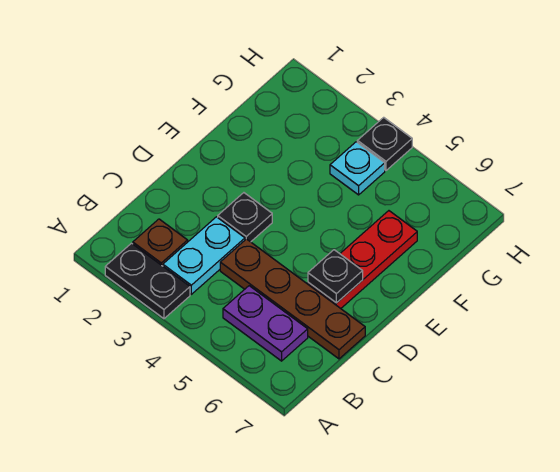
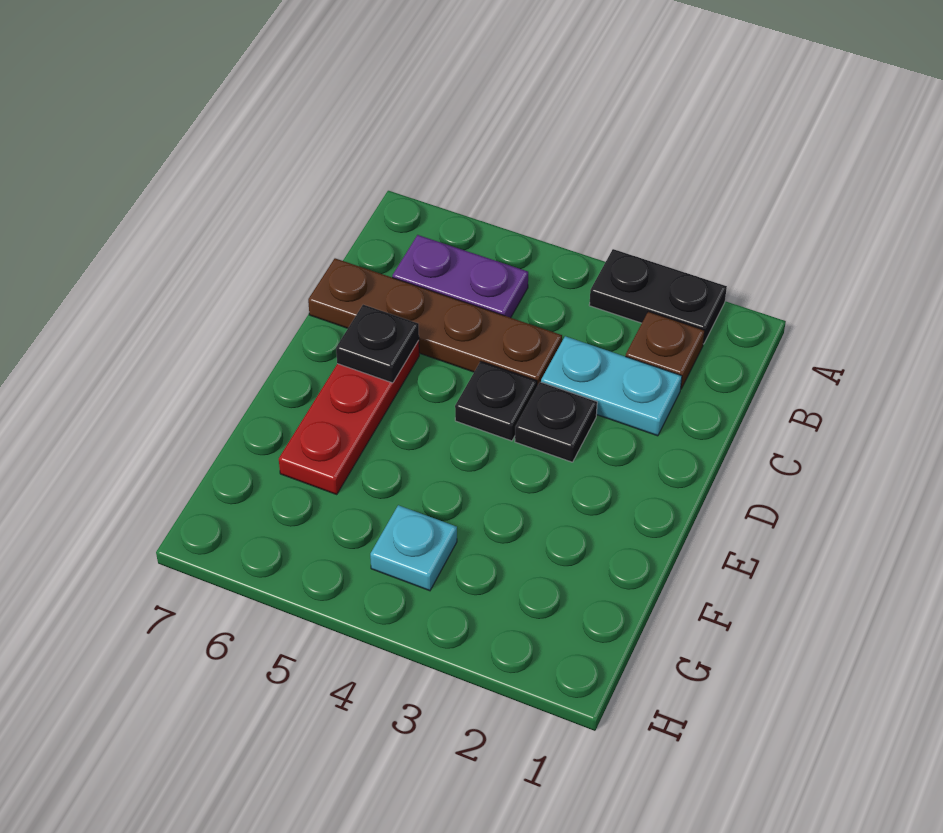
cyan plate B3:C3 level 1 -> cyan plate C2:C3 level 1
black plate H4 level 1 -> black plate D4 level 1

